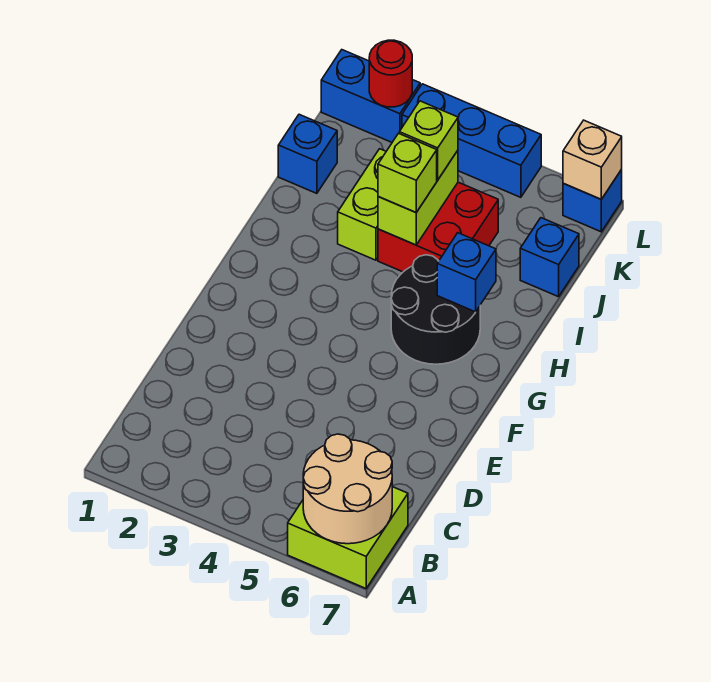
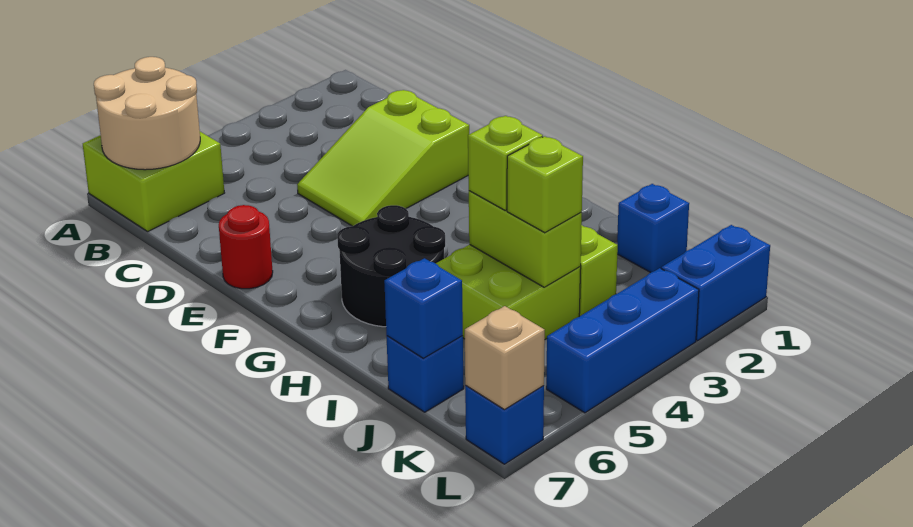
none -> lime slope D2:E4 level 1 top 2
blue brick H6 level 2 -> blue brick J7 level 2
red brick I4:J5 level 1 -> lime brick I4:J5 level 1
red round brick L2 level 2 -> red round brick E7 level 1

